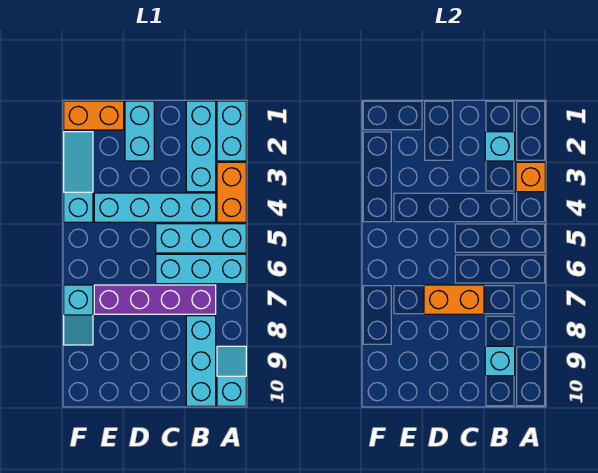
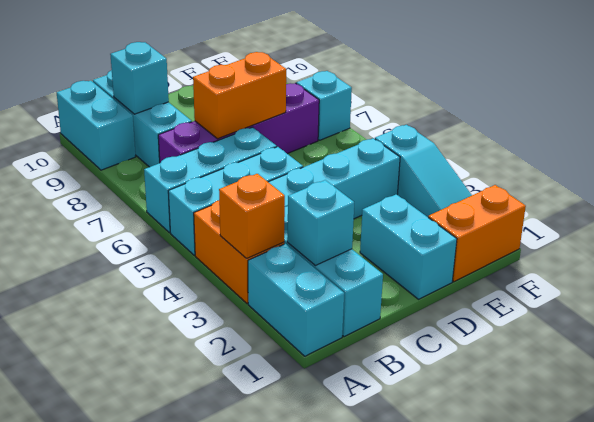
cyan slope A9:A10 level 1 top 10 -> cyan brick A9:A10 level 1

